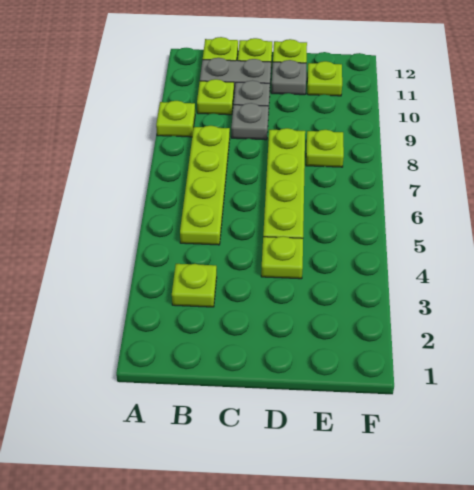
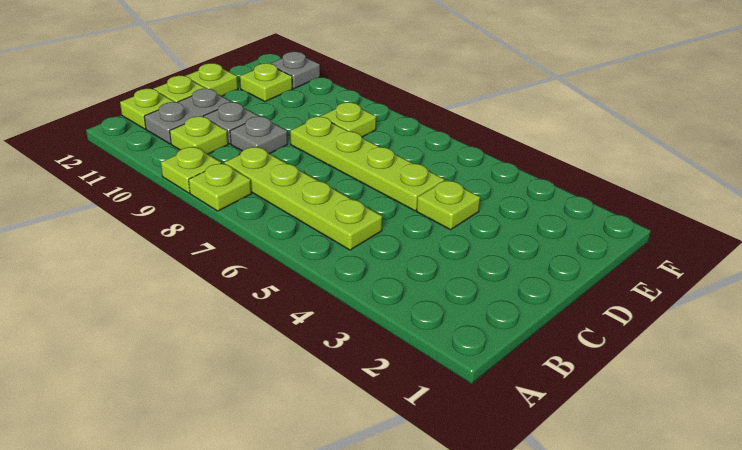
lime plate B3 level 1 -> lime plate A8 level 1
grey plate D11 level 1 -> grey plate F11 level 1

